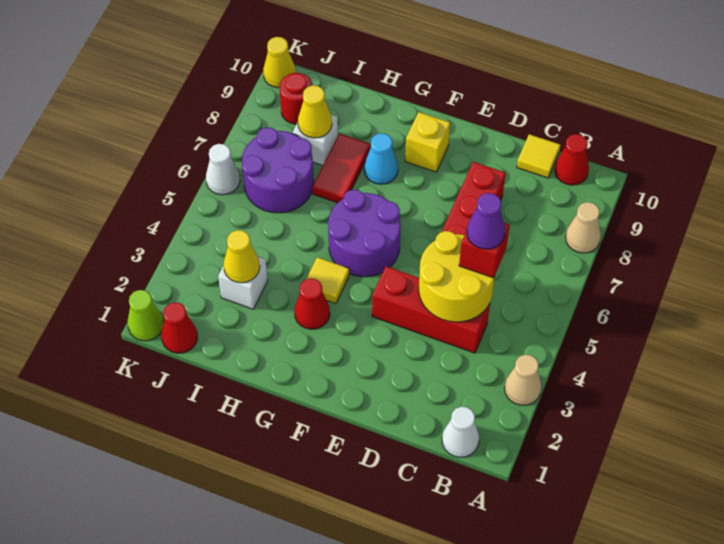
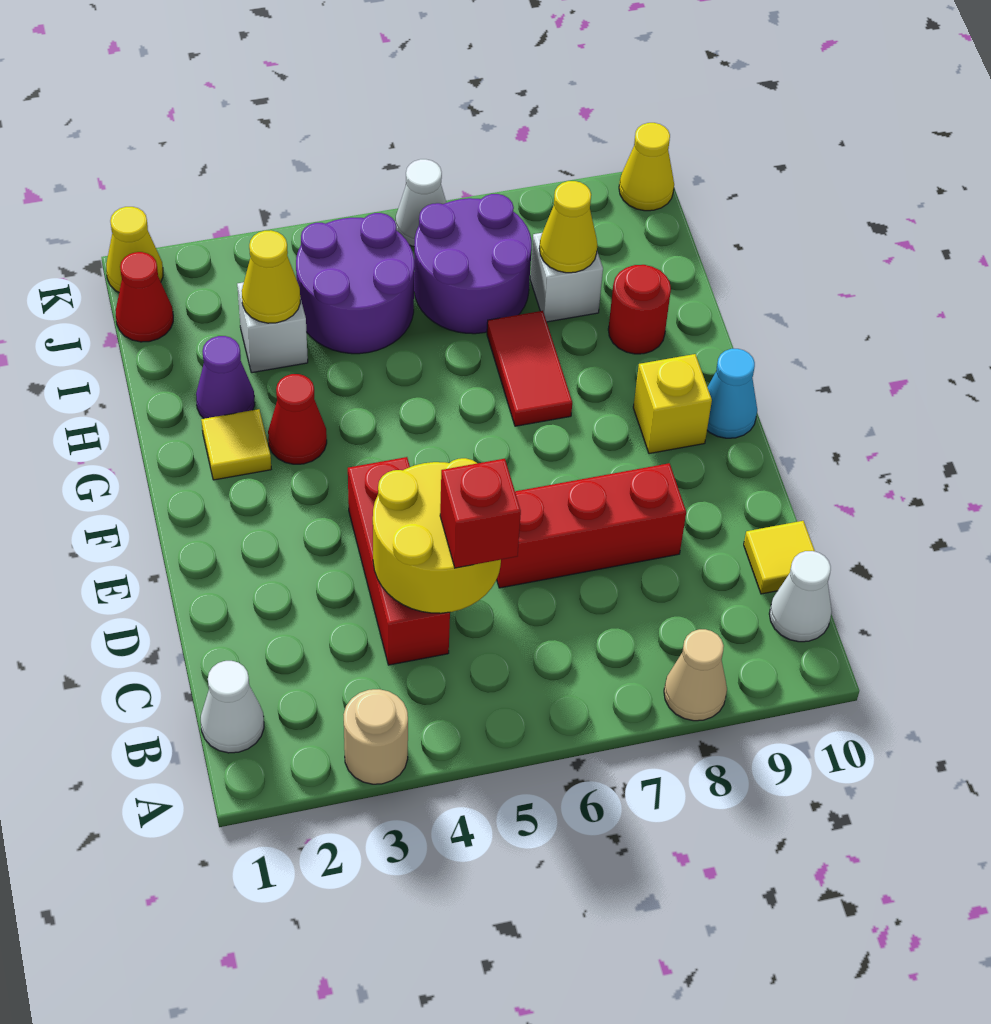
tan cone A3 level 1 -> tan round brick A3 level 1
red cone B10 level 1 -> white cone B10 level 1
purple cone C5 level 4 -> purple cone H2 level 1
purple round brick F5:G6 level 1 -> purple round brick I4:J5 level 1
yellow tile G4 level 1 -> yellow tile G2 level 1
cyan cone G8 level 1 -> cyan cone F10 level 1
red tile H7:H8 level 1 -> red tile G7:H7 level 1
red round brick J9 level 1 -> red round brick H9 level 1
lime cone K1 level 1 -> yellow cone K1 level 1

